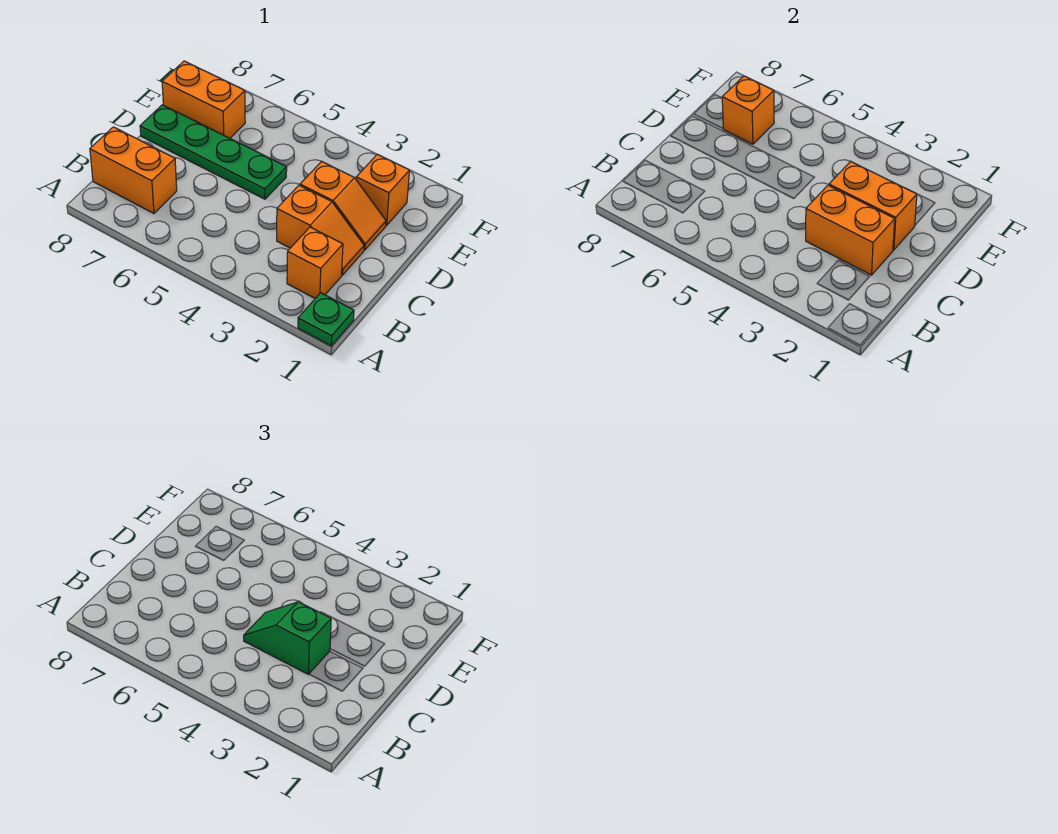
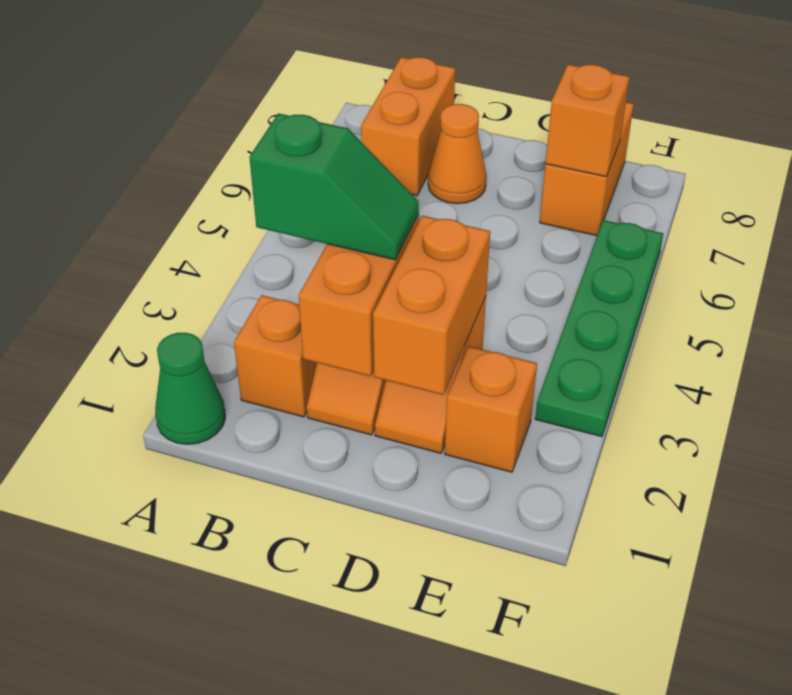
green plate A1 level 1 -> green cone A1 level 1
green slope C3:C4 level 3 top 3 -> green slope B3:C3 level 3 top B
none -> orange cone C7 level 1
green plate D5:D8 level 1 -> green plate F3:F6 level 1

